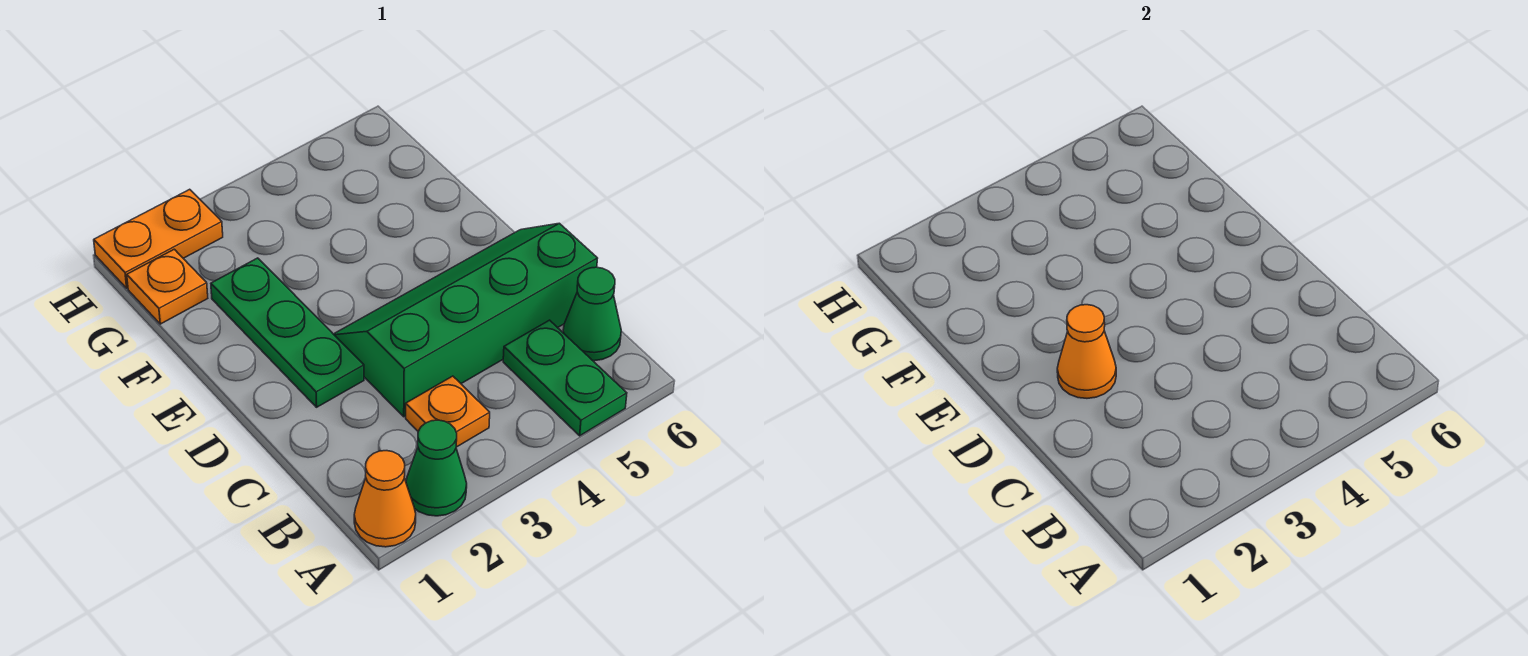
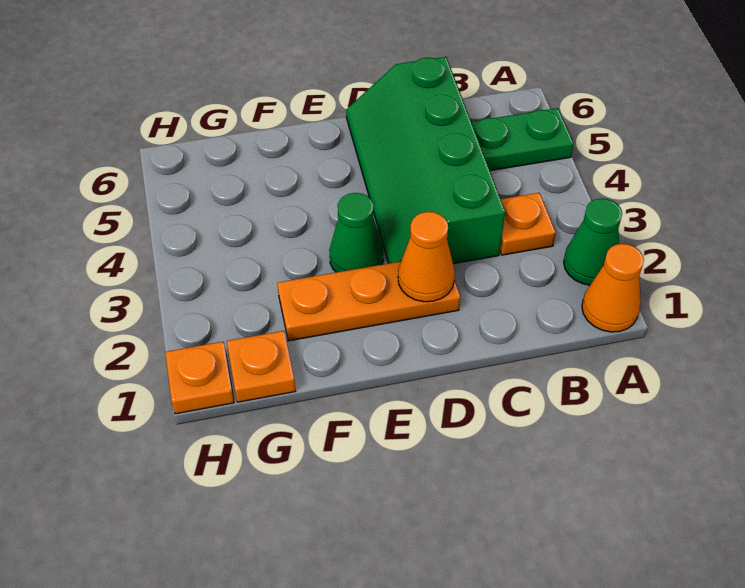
green cone B6 level 1 -> green cone E3 level 1
green plate D2:F2 level 1 -> orange plate D2:F2 level 1
orange plate H1:H2 level 1 -> orange plate H1 level 1

